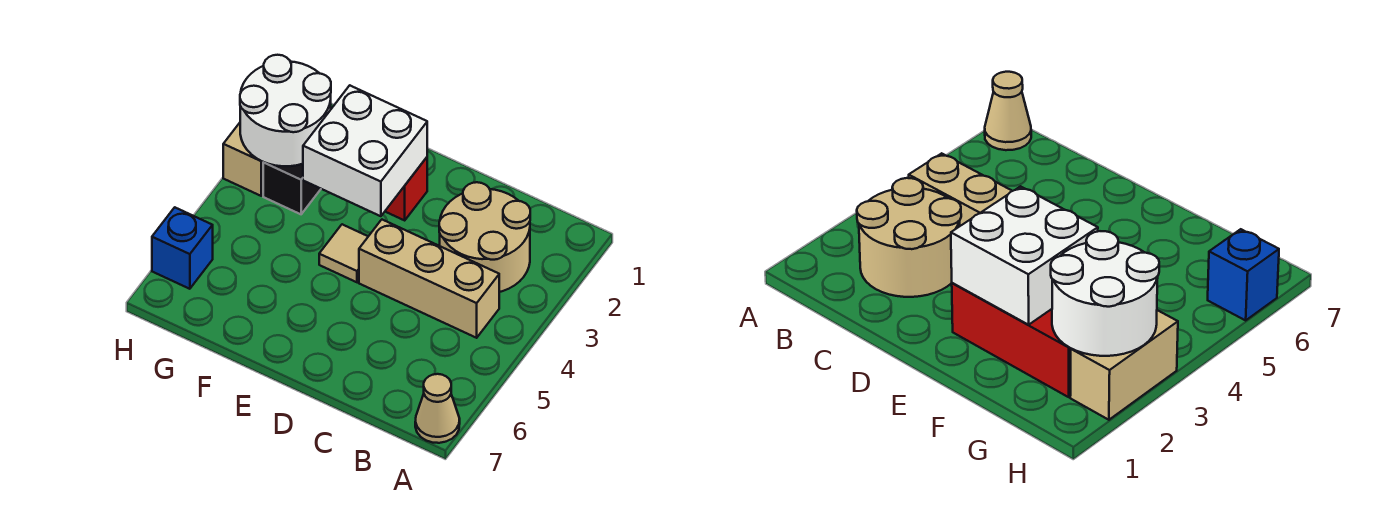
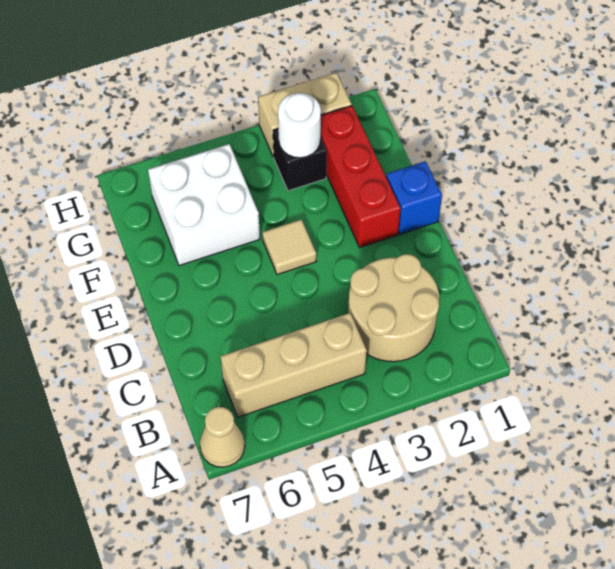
tan brick B4:D4 level 1 -> tan brick B4:B6 level 1
white brick E2:F3 level 2 -> white brick F5:G6 level 1
white round brick G2:H3 level 2 -> white round brick G3 level 2
blue brick H6 level 1 -> blue brick E1 level 1

